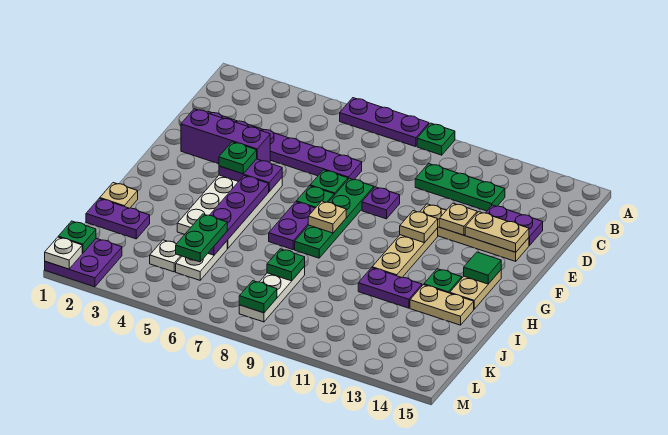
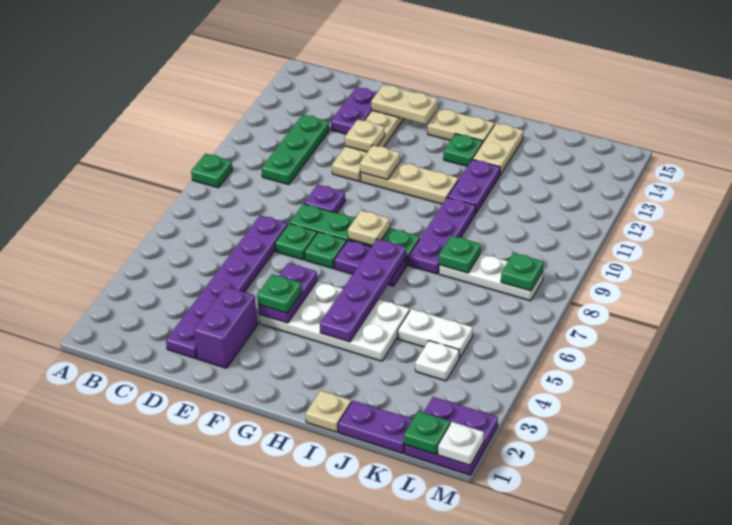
purple plate A6:A8 level 1 -> purple plate I8:I10 level 1
purple brick E2:E4 level 1 -> purple brick E2:E3 level 1
tan plate E13:E14 level 2 -> tan plate E14:F14 level 2
purple plate G5:J5 level 2 -> purple plate H4:H7 level 2
green tile G14 level 2 -> none
purple plate J1:J2 level 1 -> purple plate J1:K1 level 1
green plate J5:K5 level 3 -> none

